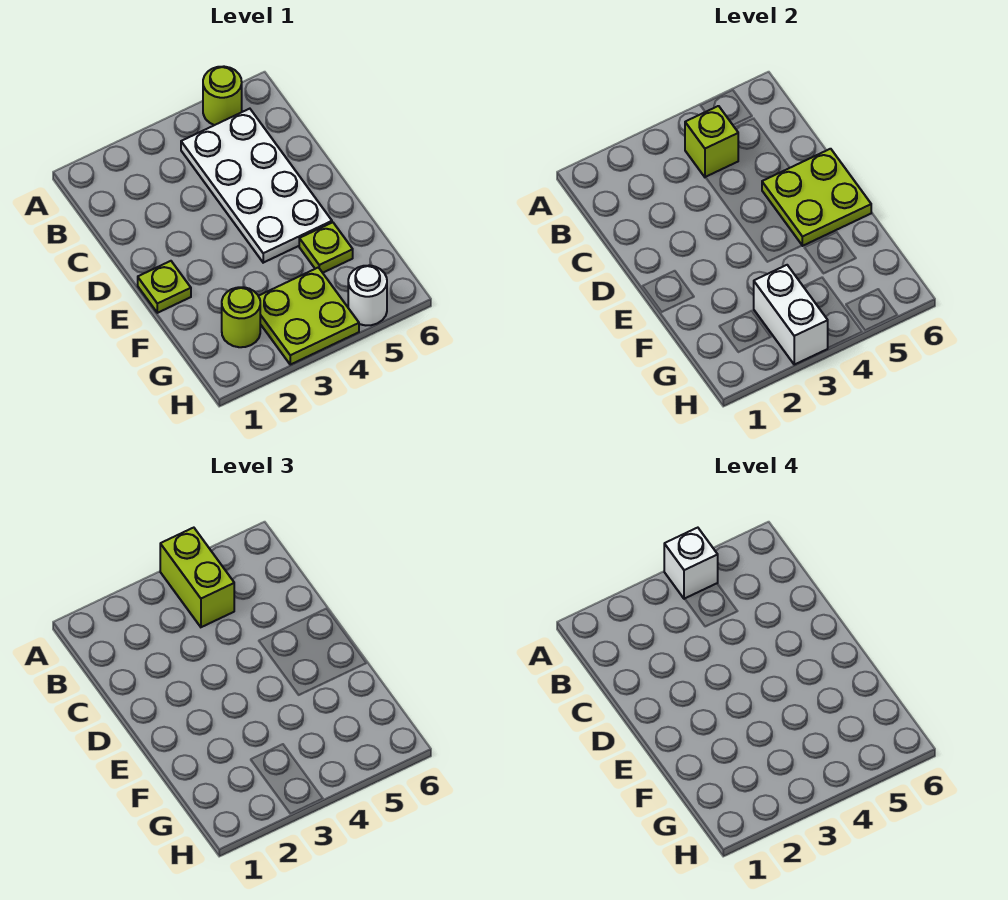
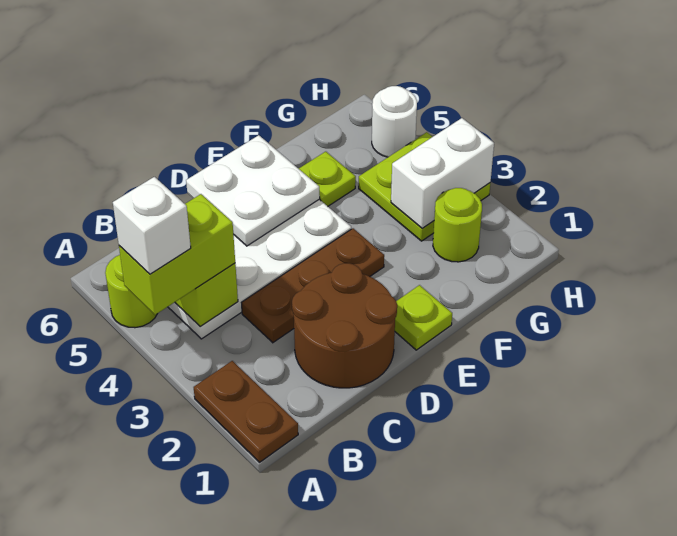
none -> brown plate A1:A2 level 1
none -> brown round brick C1:D2 level 1
none -> brown plate C3:E3 level 1
lime plate D5:E6 level 2 -> white plate D5:E6 level 2

